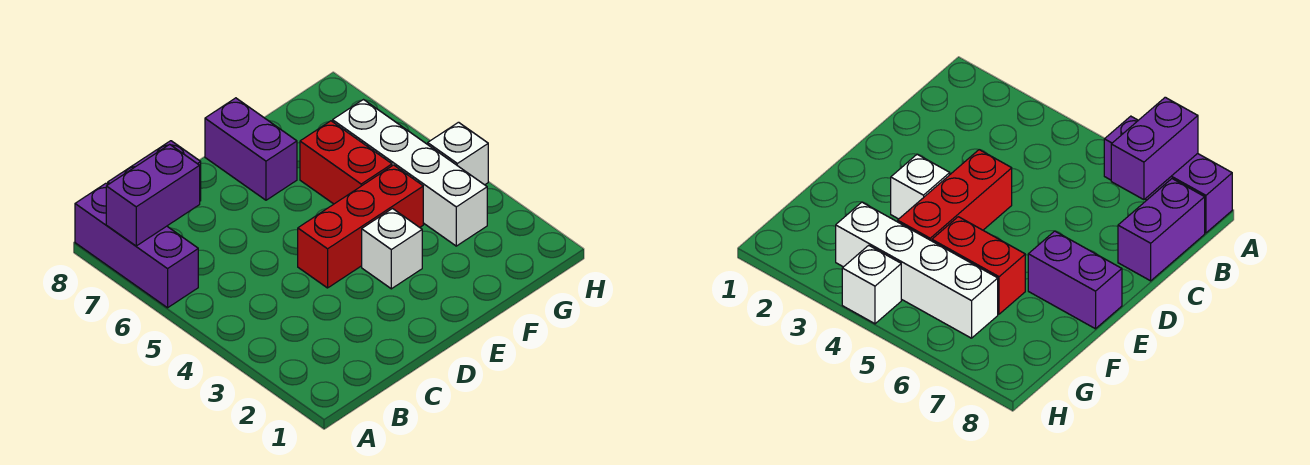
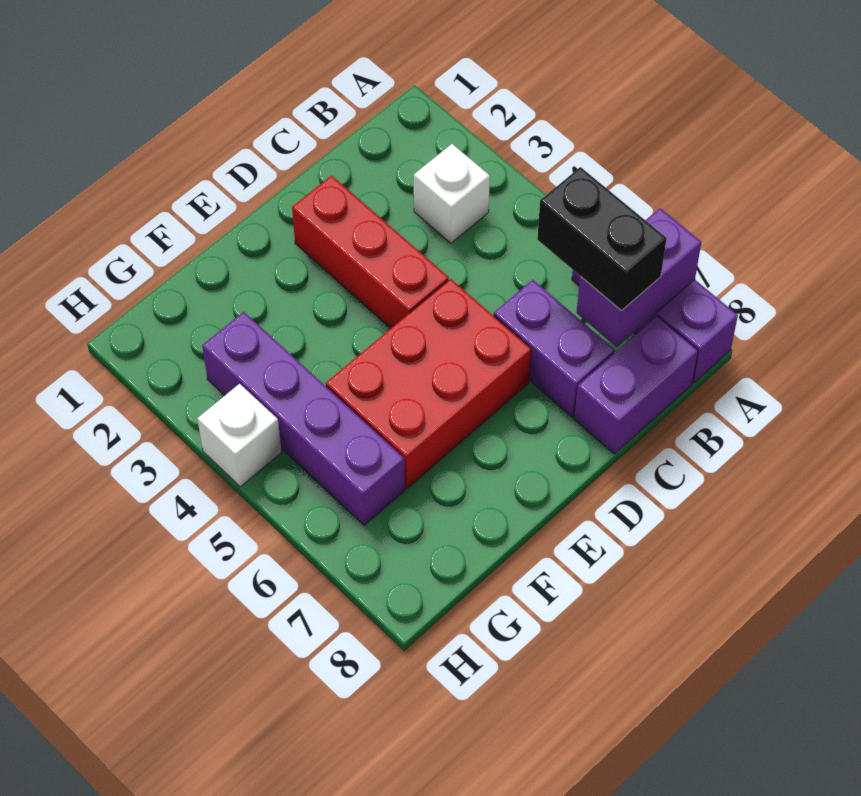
none -> black brick B6:B7 level 3
red brick D4:F4 level 1 -> red brick D2:D4 level 1
white brick E3 level 1 -> white brick B3 level 1
purple brick E7:E8 level 1 -> purple brick C6:C7 level 1
red brick F5:F6 level 1 -> red brick D5:F6 level 1
white brick G3:G6 level 1 -> purple brick G3:G6 level 1

